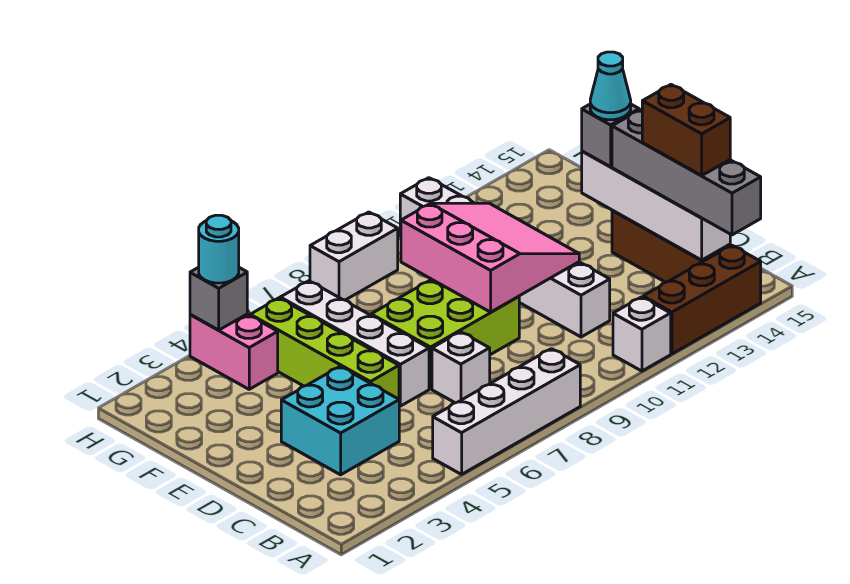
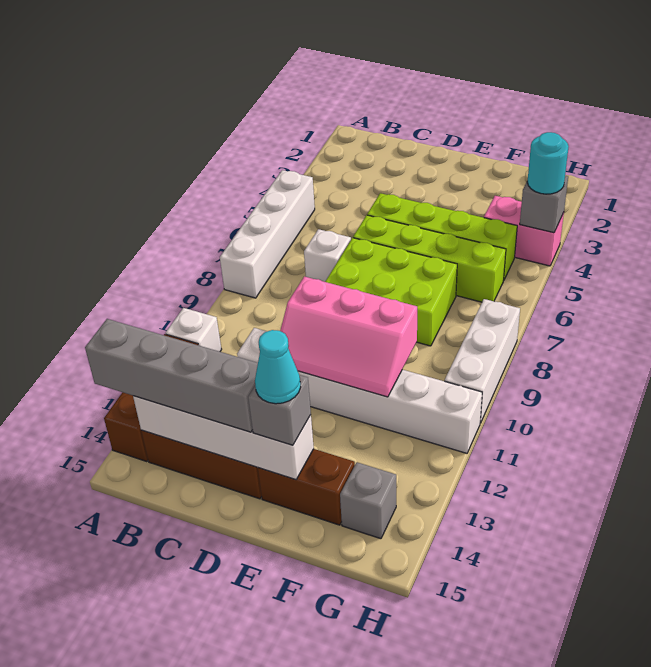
brown brick B14:C14 level 4 -> brown brick E14:F14 level 1
cyan brick C3:D4 level 1 -> none
white brick D6:G6 level 1 -> lime brick D6:G6 level 1
lime brick D7:E9 level 1 -> lime brick D7:F8 level 1
pink slope D9:F11 level 2 top 9 -> pink slope D10:F11 level 2 top 10
none -> grey brick G14 level 1
white brick H8:H9 level 1 -> white brick H8:H10 level 1

